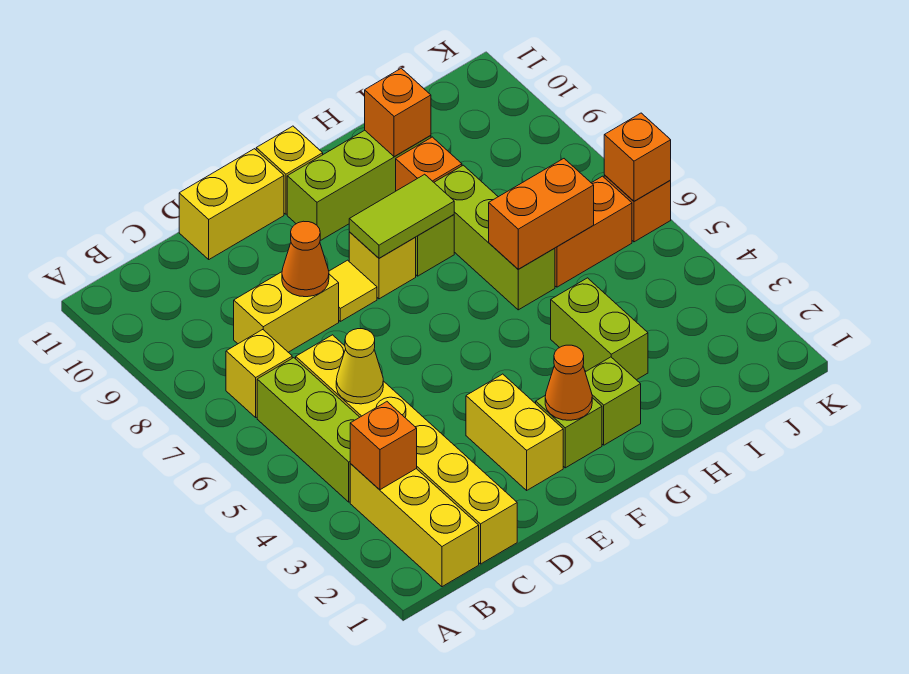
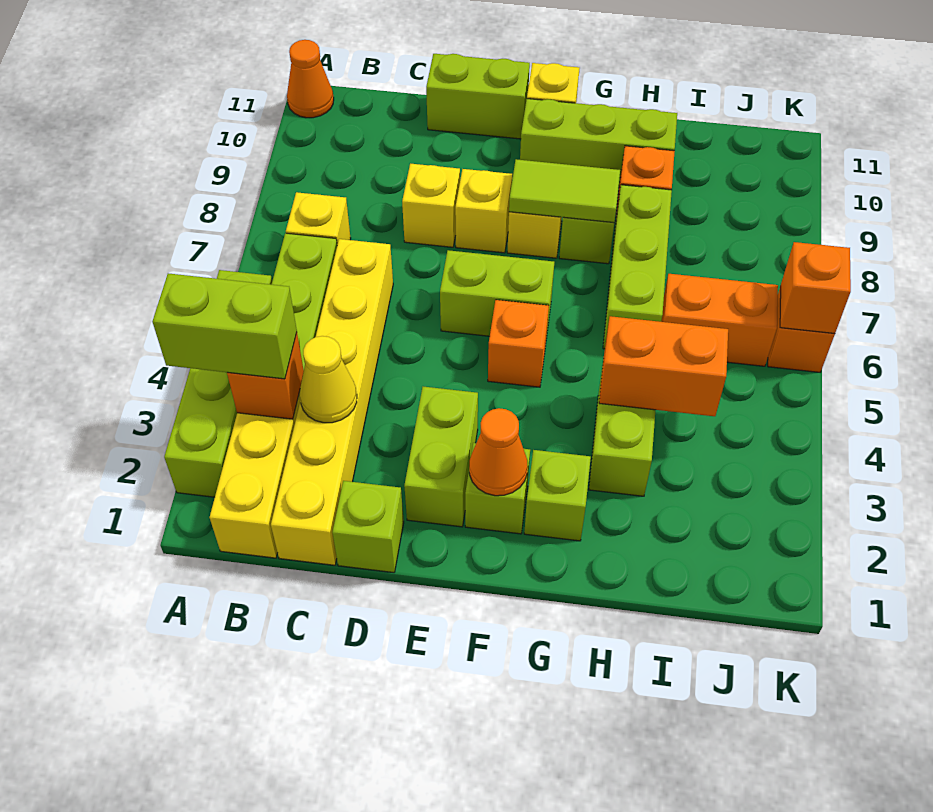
none -> lime brick A2:A5 level 1
none -> lime brick A3:B3 level 3
yellow cone C5 level 2 -> yellow cone C3 level 2
yellow brick C8:D8 level 1 -> yellow brick D8 level 1
none -> lime brick D1 level 1
orange cone D8 level 2 -> orange cone A11 level 1
yellow brick D11:E11 level 1 -> lime brick D11:E11 level 1
yellow brick E2:E3 level 1 -> lime brick E2:E3 level 1
none -> lime brick E6:F6 level 1
yellow tile E8 level 1 -> yellow brick E8 level 1
orange brick H6:I6 level 2 -> orange brick H4:I4 level 2
orange brick H10 level 2 -> orange brick F5 level 1

